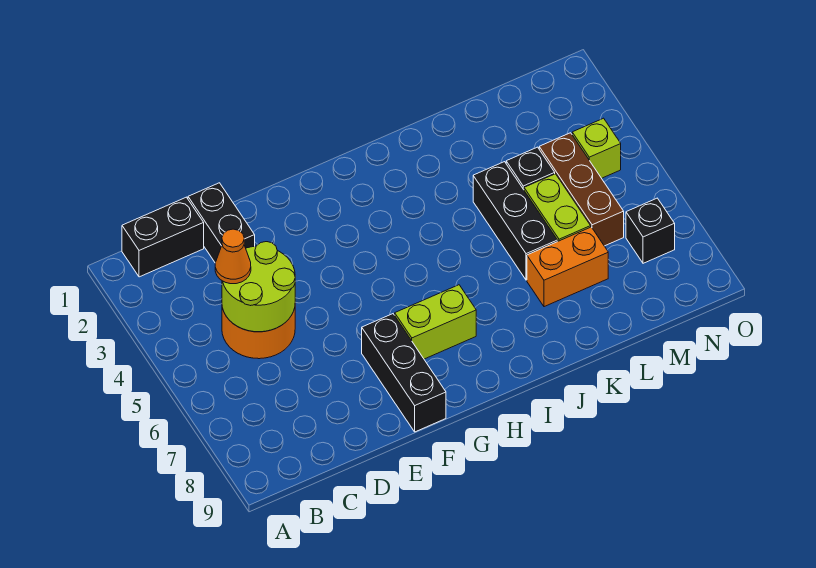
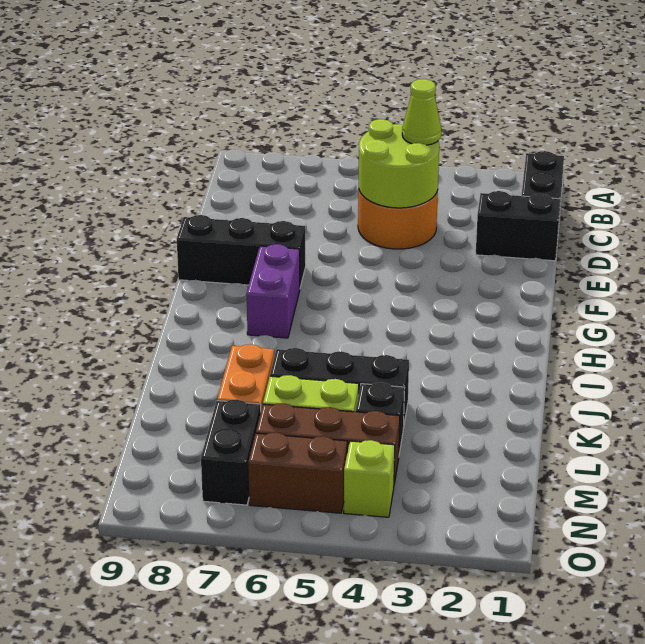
orange cone C4 level 3 -> lime cone C4 level 3
lime brick G7:H7 level 1 -> purple brick G7:H7 level 1
none -> brown brick N5:N6 level 1
black brick N7 level 1 -> black brick M7:N7 level 1

